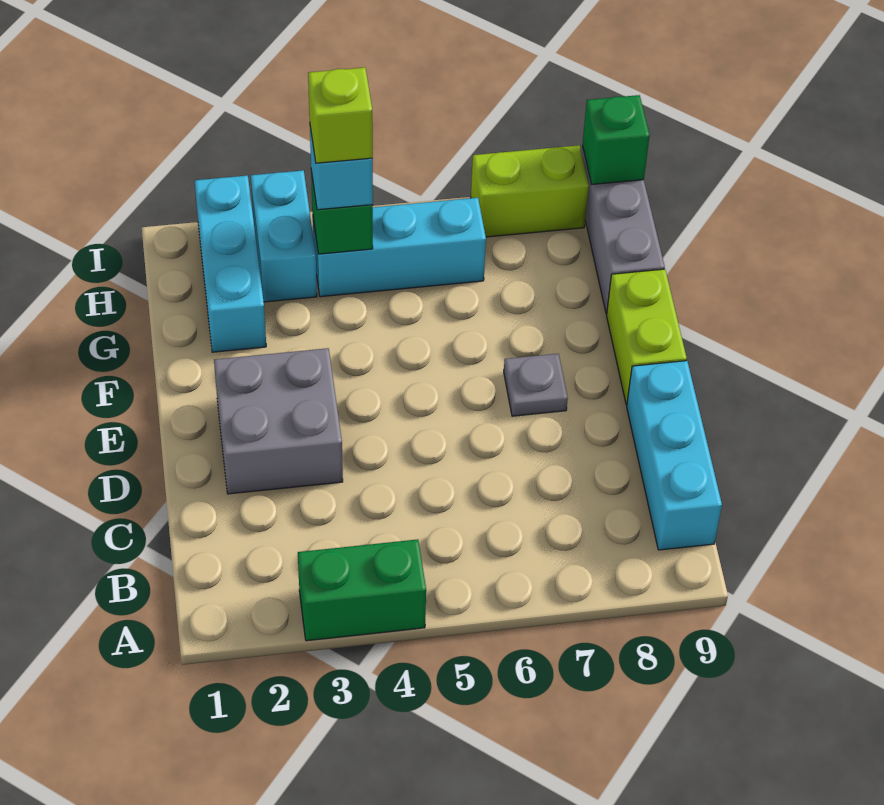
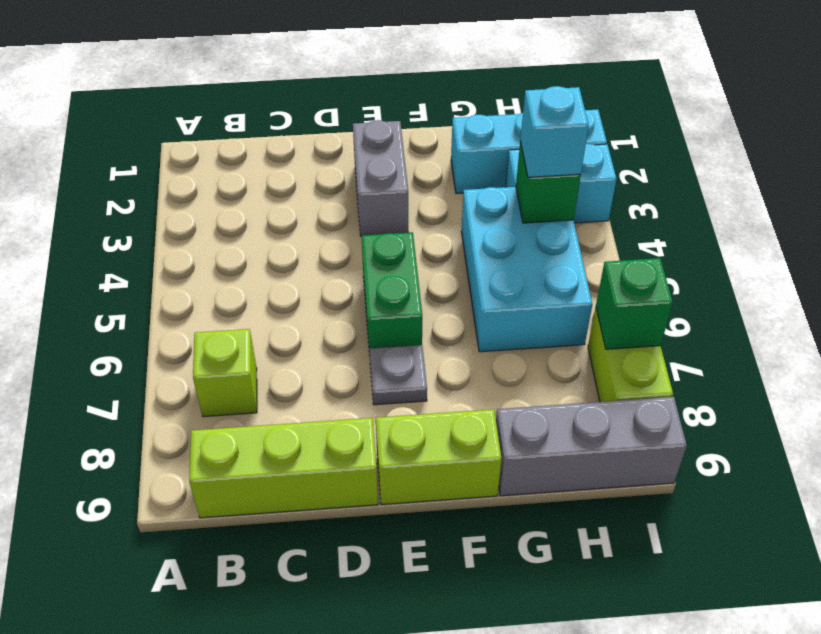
green brick A3:A4 level 1 -> green brick E5:E6 level 1
cyan brick B9:D9 level 1 -> lime brick B9:D9 level 1
grey brick D2:E3 level 1 -> grey brick E2:E3 level 1
cyan brick H4:H6 level 1 -> cyan brick G4:H6 level 1
lime brick H4 level 4 -> lime brick B7 level 1
green brick I9 level 2 -> green brick I7 level 2

